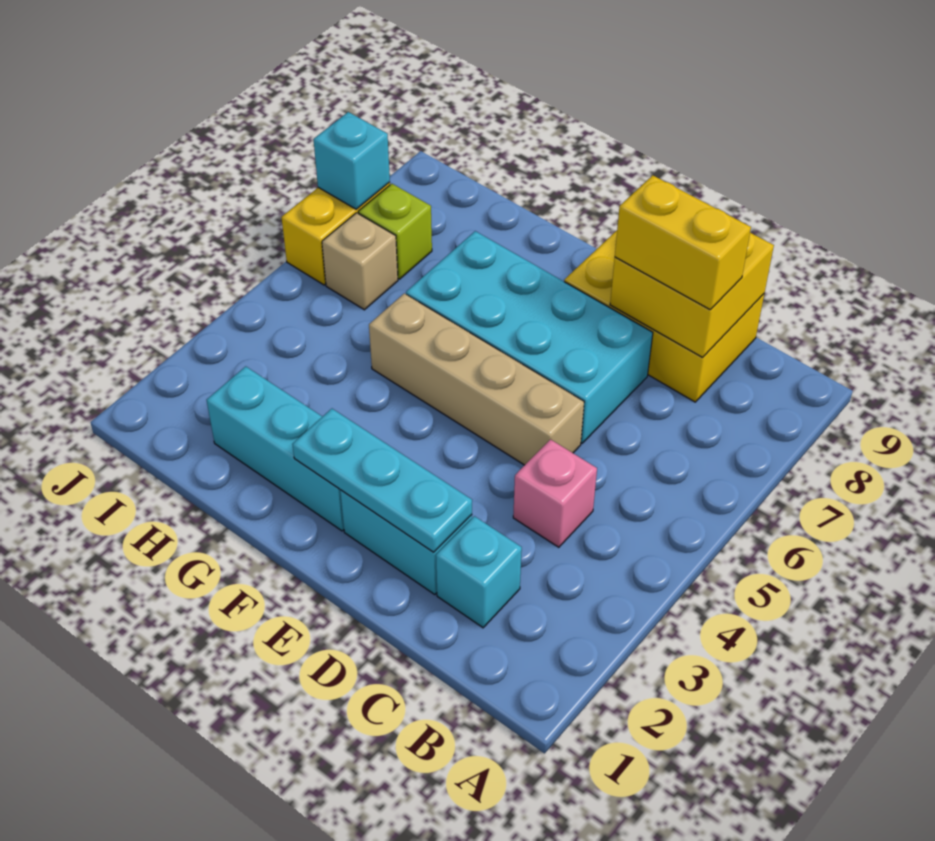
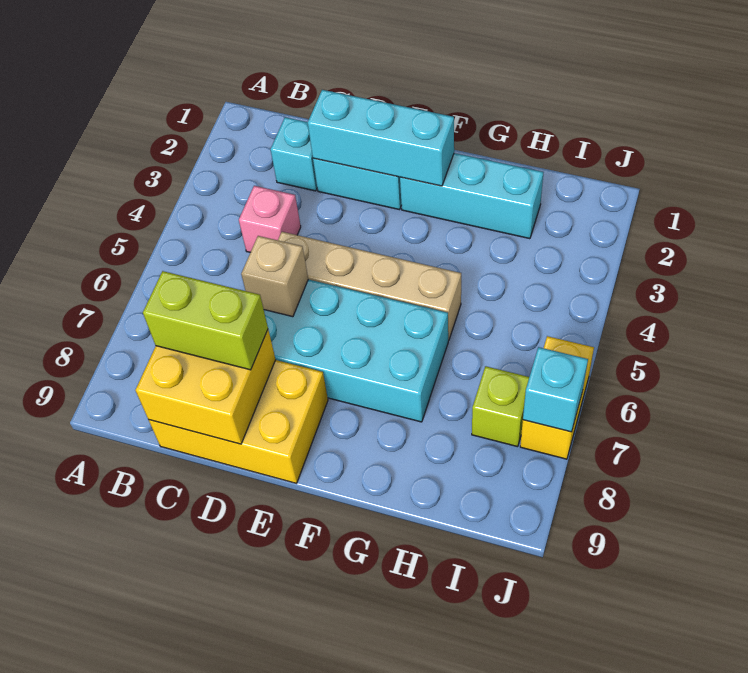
yellow brick C8:D8 level 3 -> lime brick C8:D8 level 3
cyan plate D2:F2 level 2 -> cyan brick D2:F2 level 2
tan brick I6 level 1 -> tan brick D6 level 2

